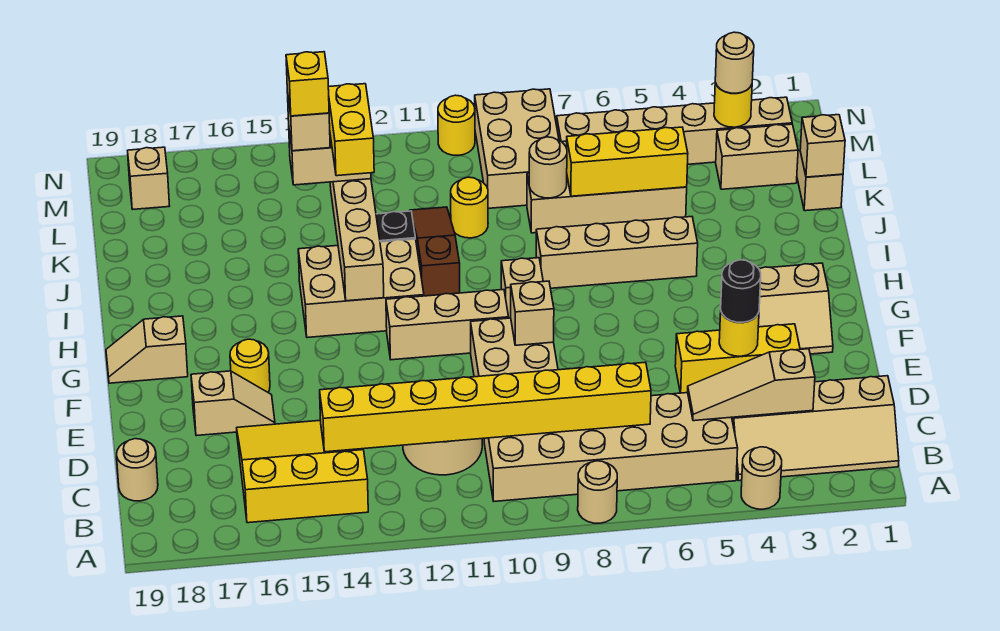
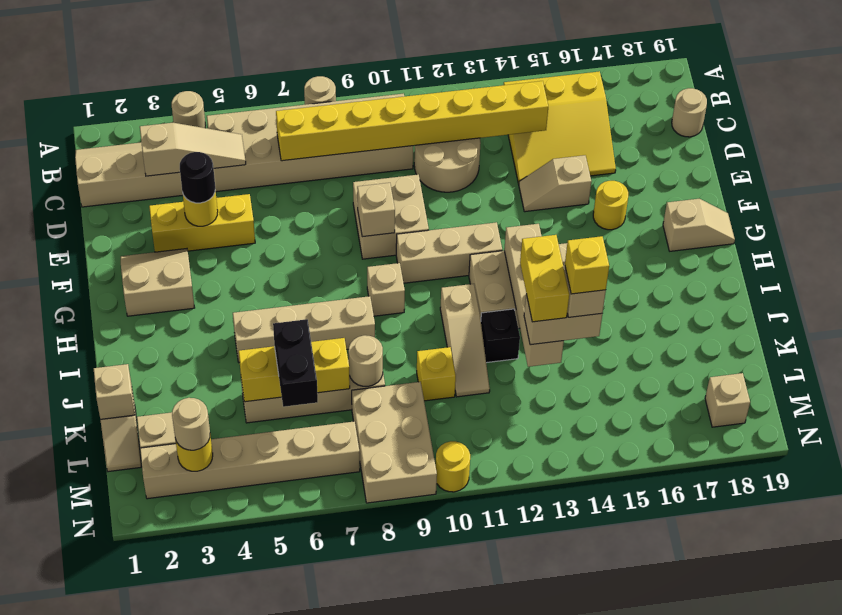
tan slope E16:E17 level 1 top 17 -> tan slope E14:E15 level 1 top 15
brown slope I11:K11 level 1 top I -> tan slope I11:K11 level 1 top I
none -> black brick K6:L6 level 3
yellow round brick K10 level 1 -> yellow brick K10 level 1

